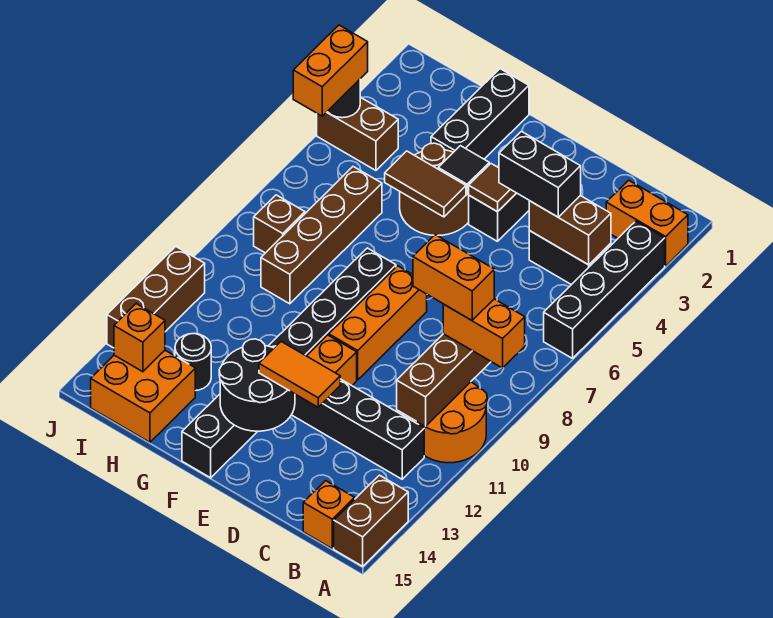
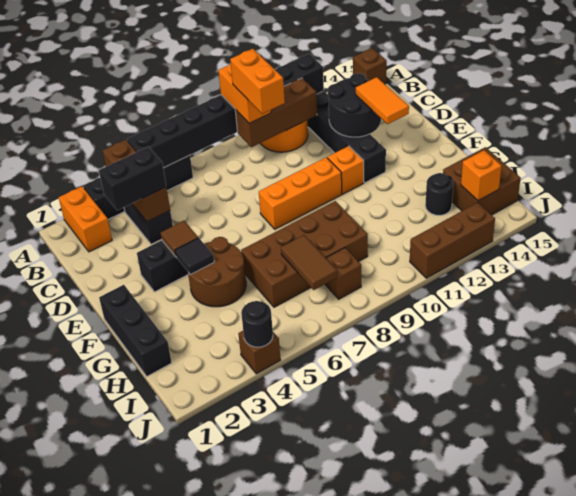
brown brick A14:A15 level 1 -> brown brick A15 level 1
brown brick B4:C4 level 2 -> brown brick A4:C4 level 2
orange brick B15 level 1 -> none
black brick C4:D4 level 3 -> black brick C3:C4 level 3
black round brick E13:F14 level 2 -> black round brick C12:D13 level 2
brown tile F5:G5 level 2 -> brown tile H7:I7 level 2
black brick F8:F15 level 1 -> black brick A5:A12 level 2
black brick G1:G3 level 1 -> black brick F1:H1 level 1
brown brick H6:H9 level 1 -> brown brick G6:H9 level 1
orange brick H14:I15 level 1 -> brown brick H14:I15 level 1
brown brick I4:J4 level 1 -> brown brick J4 level 1
orange brick J4:J5 level 3 -> none

